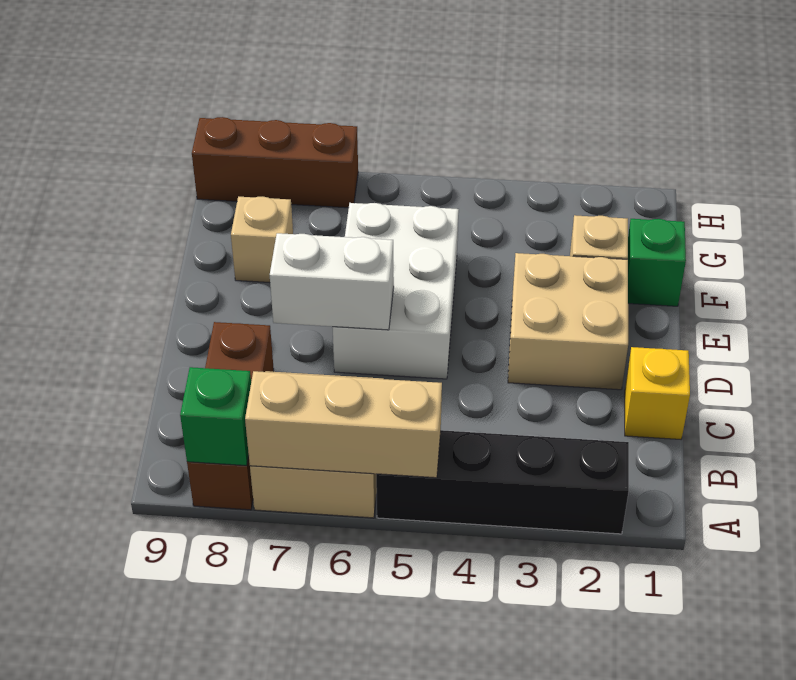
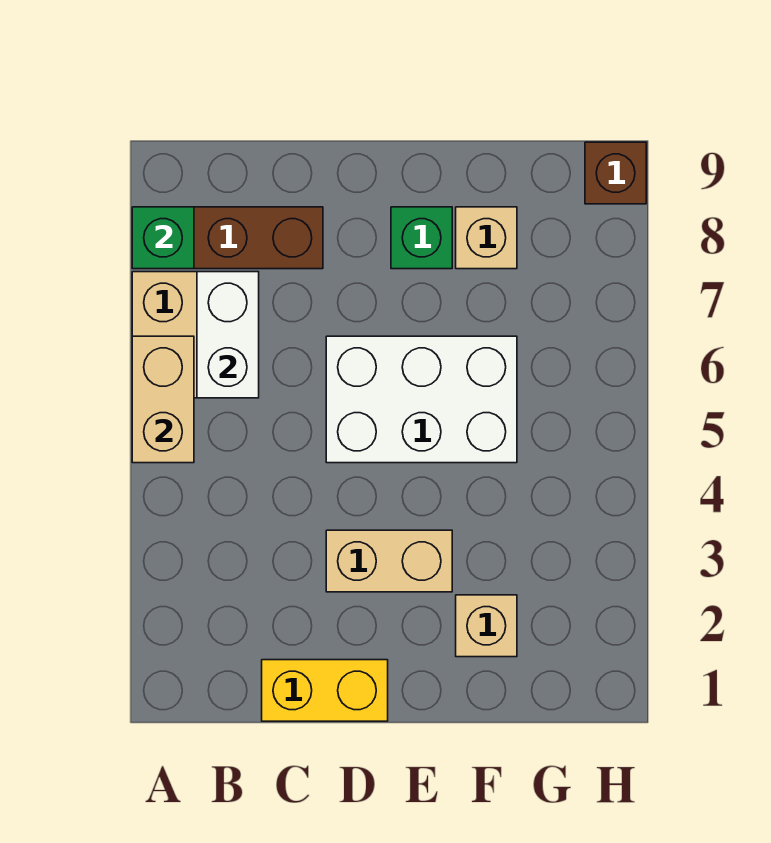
black brick A2:A5 level 1 -> none
tan brick A5:A7 level 2 -> tan brick A5:A6 level 2
yellow brick C1 level 1 -> yellow brick C1:D1 level 1
tan brick D2:E3 level 1 -> tan brick D3:E3 level 1
white brick D6:D7 level 2 -> white brick B6:B7 level 2
green brick F1 level 1 -> green brick E8 level 1
brown brick H7:H9 level 1 -> brown brick H9 level 1

